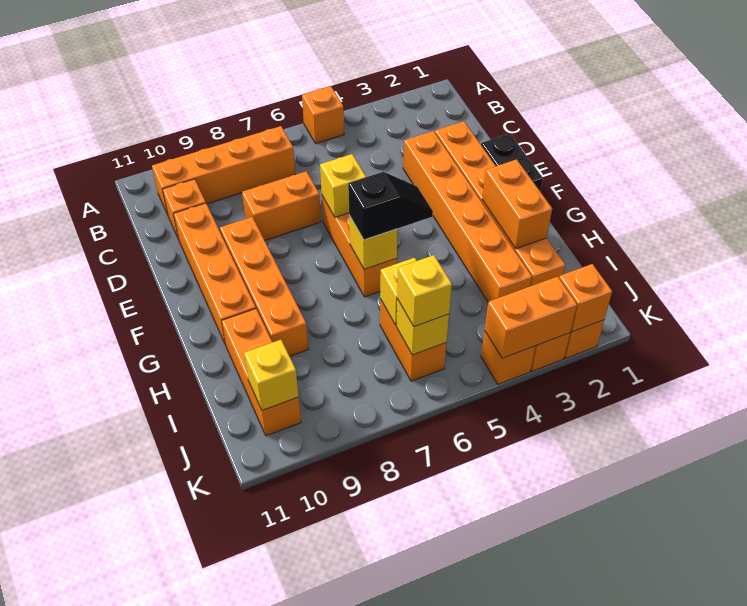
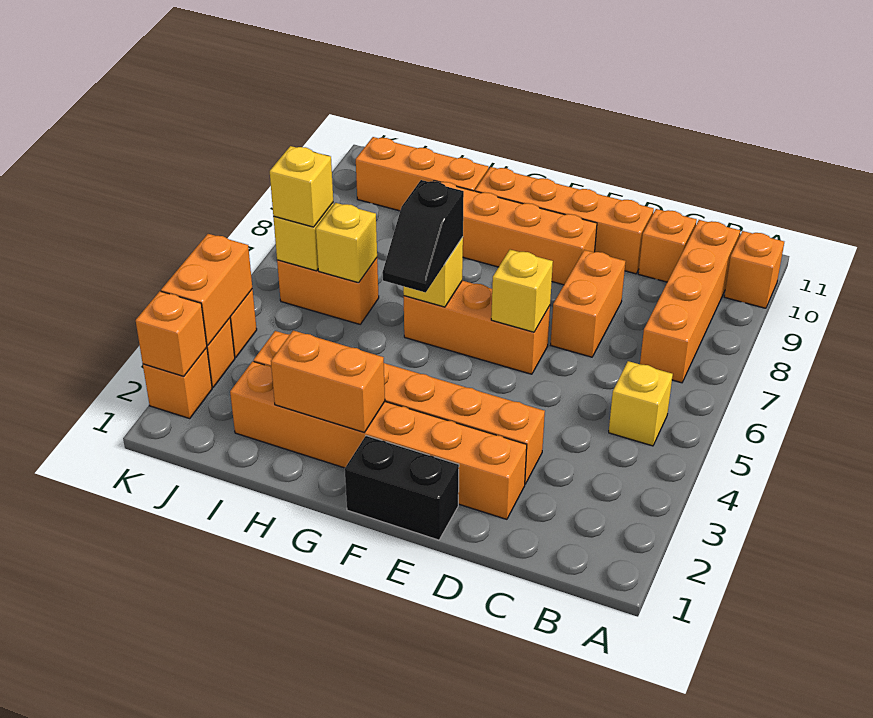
orange brick A5 level 1 -> orange brick A10 level 1
yellow brick J10 level 2 -> yellow brick B5 level 1

